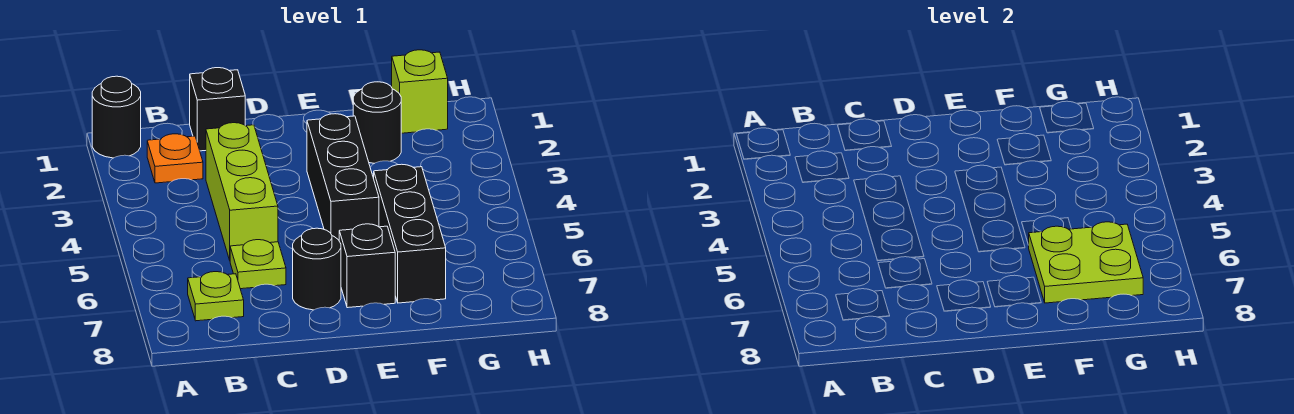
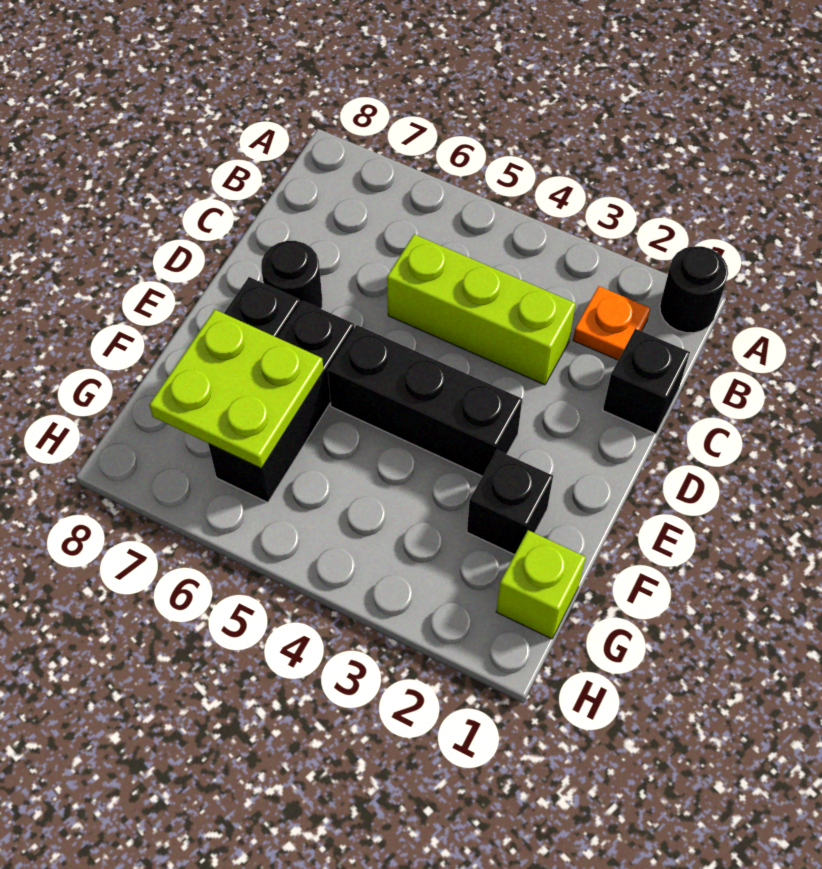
lime plate B7 level 1 -> none
lime plate C6 level 1 -> none
black round brick F2 level 1 -> black brick F2 level 1
black brick F5:F7 level 1 -> black brick E6:G6 level 1

